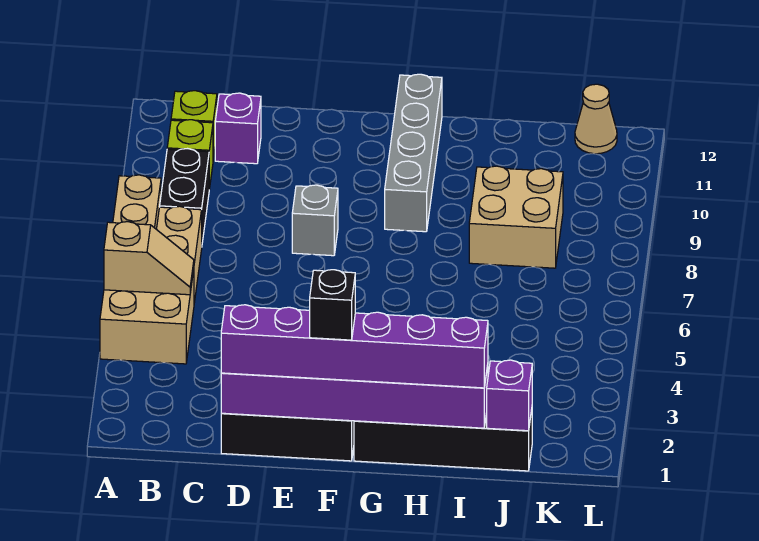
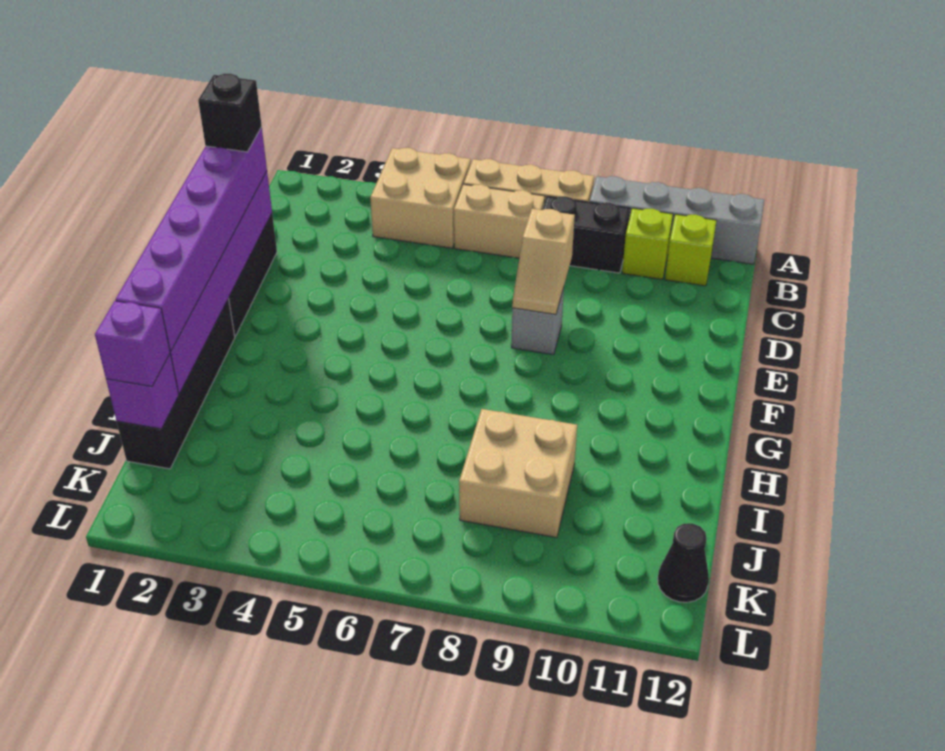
tan slope A5:B5 level 2 top A -> tan slope D8:E8 level 2 top D
purple brick C11 level 1 -> purple brick J1 level 3
black brick F1 level 4 -> black brick D1 level 4
grey brick G9:G12 level 1 -> grey brick A9:A12 level 1
tan cone K12 level 1 -> black cone K12 level 1

